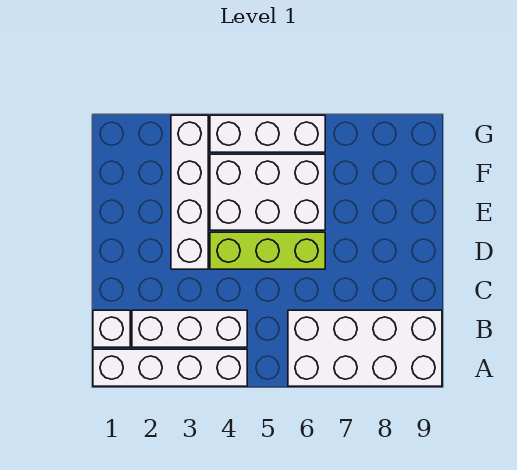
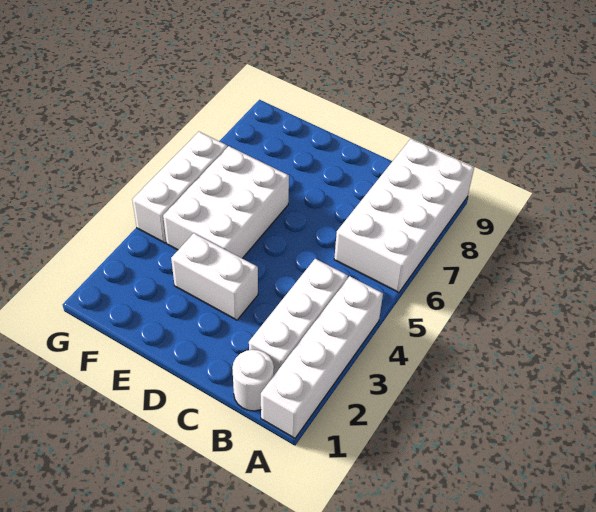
white brick B1 level 1 -> white round brick B1 level 1
white brick D3:G3 level 1 -> white brick D3:E3 level 1
lime brick D4:D6 level 1 -> none

